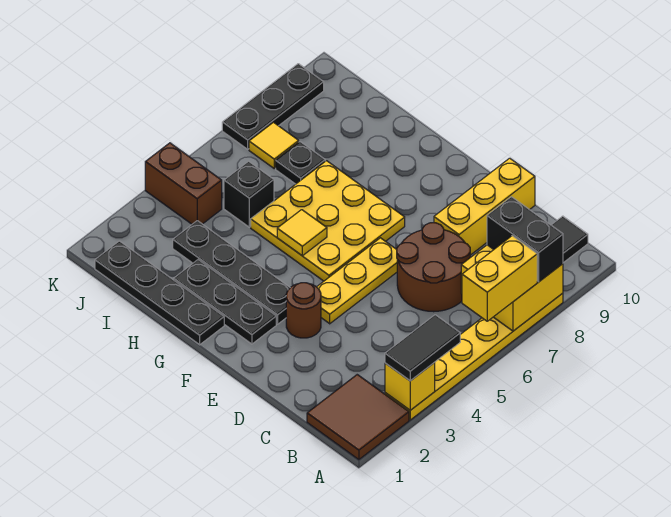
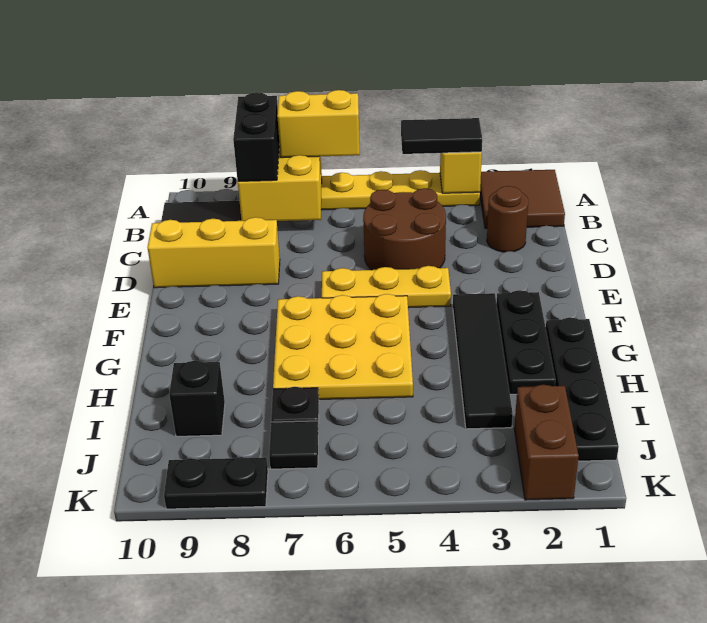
brown round brick C6:D7 level 1 -> brown round brick C4:D5 level 1
brown round brick E3 level 1 -> brown round brick C2 level 1
black plate F3:I3 level 1 -> black tile F3:I3 level 1
yellow tile G5 level 2 -> none
black brick I5 level 1 -> black brick I9 level 1
brown brick J4:K4 level 1 -> brown brick J2:K2 level 1
yellow tile J7 level 1 -> black tile J7 level 1
black plate K7:K9 level 1 -> black plate K8:K9 level 1

